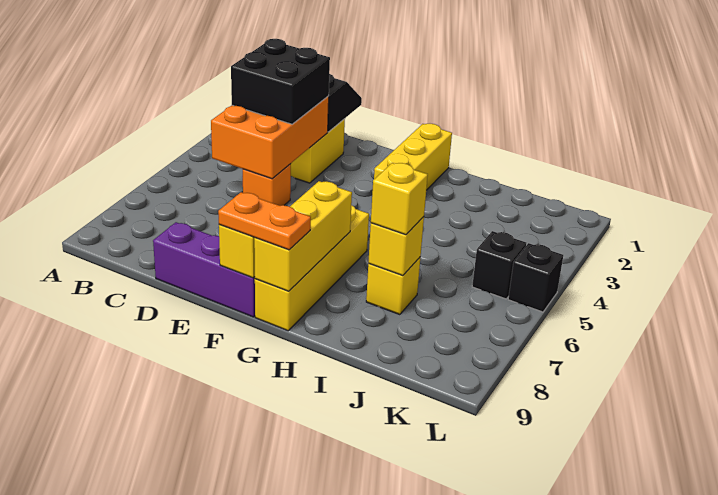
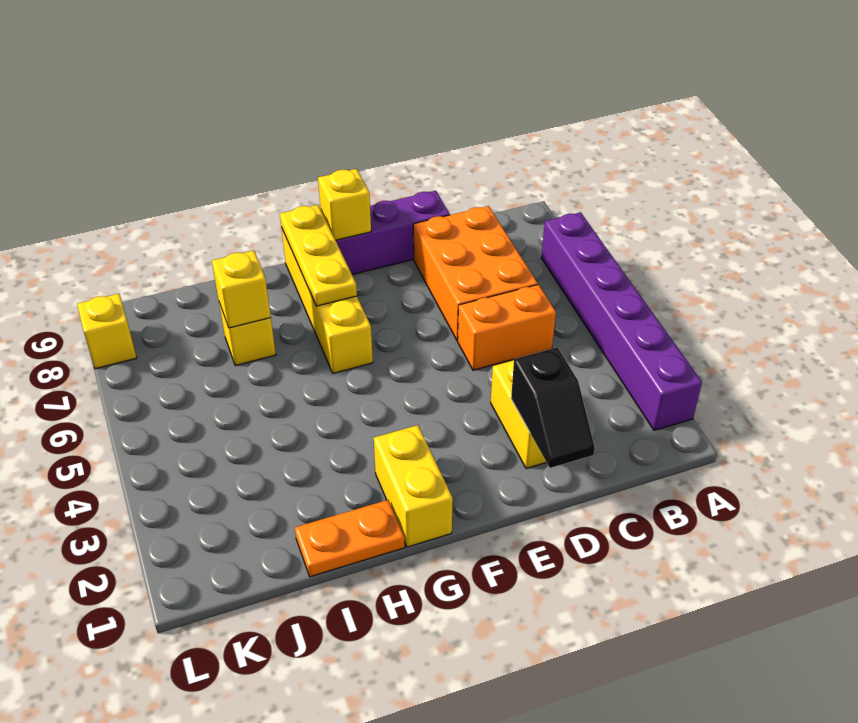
none -> purple brick A2:A7 level 1
orange brick C3:D5 level 2 -> orange brick C6:D8 level 1
black brick C3:D4 level 3 -> none
orange brick D5 level 1 -> orange brick C5:D5 level 1
orange plate F9:G9 level 3 -> orange plate H1:I1 level 1
yellow brick G1:G3 level 1 -> yellow brick G1:G2 level 1
yellow brick G7:G9 level 2 -> yellow plate G7:G9 level 2
yellow brick I7 level 3 -> yellow brick L8 level 1
black brick K5 level 1 -> none
black brick L5 level 1 -> none

